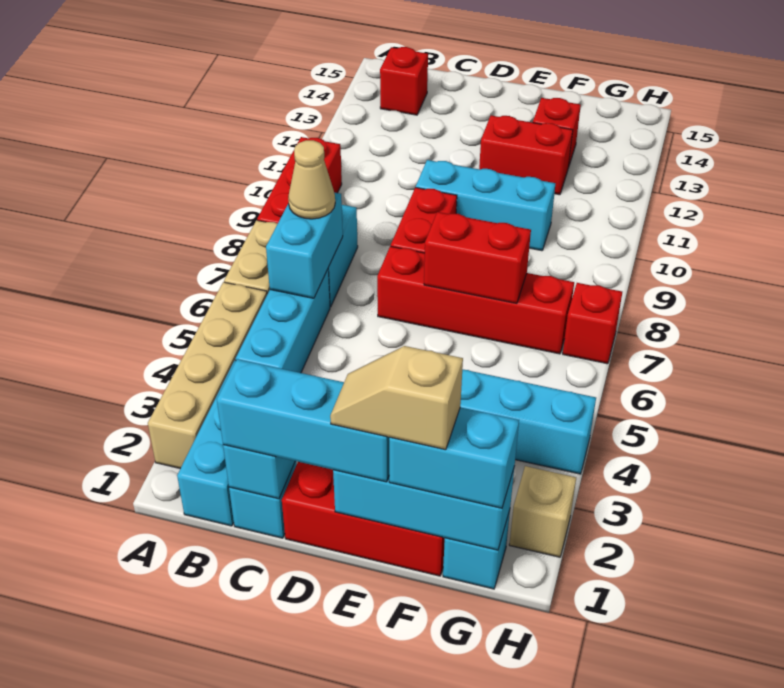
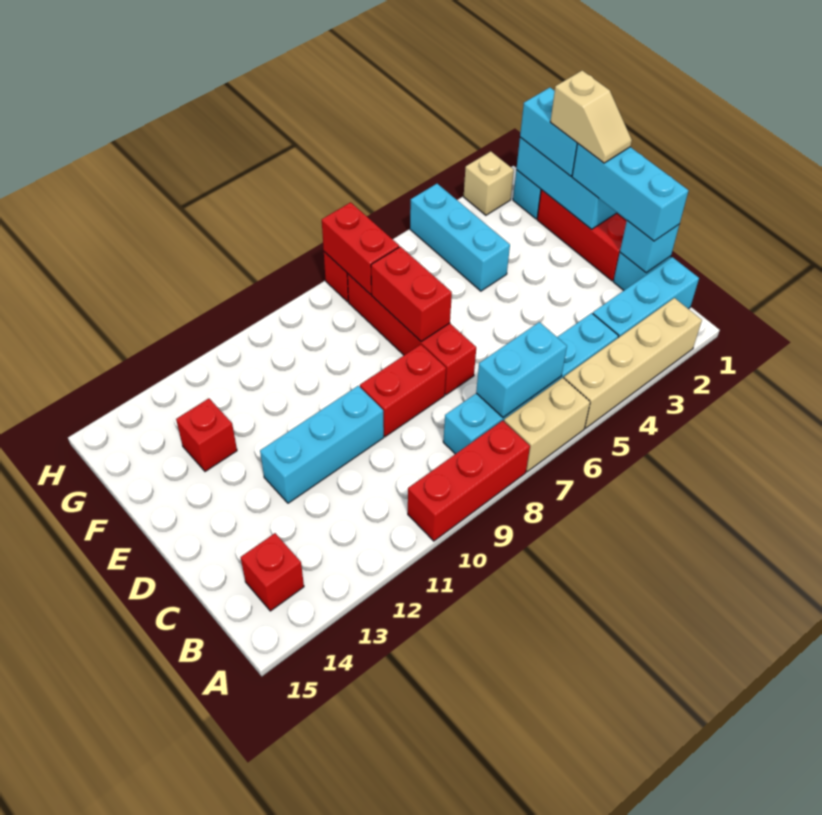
tan cone B7 level 3 -> none
cyan brick D10:F10 level 1 -> cyan brick D10:D12 level 1
red brick E12:F12 level 1 -> red brick G7:H7 level 2

